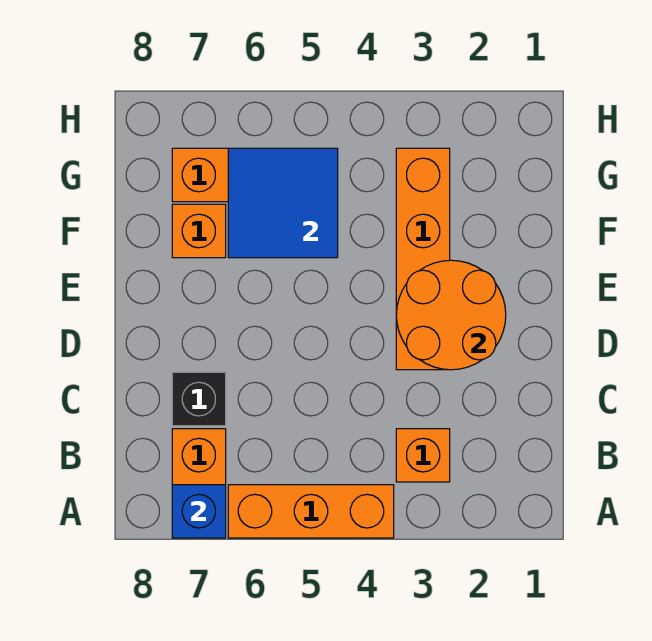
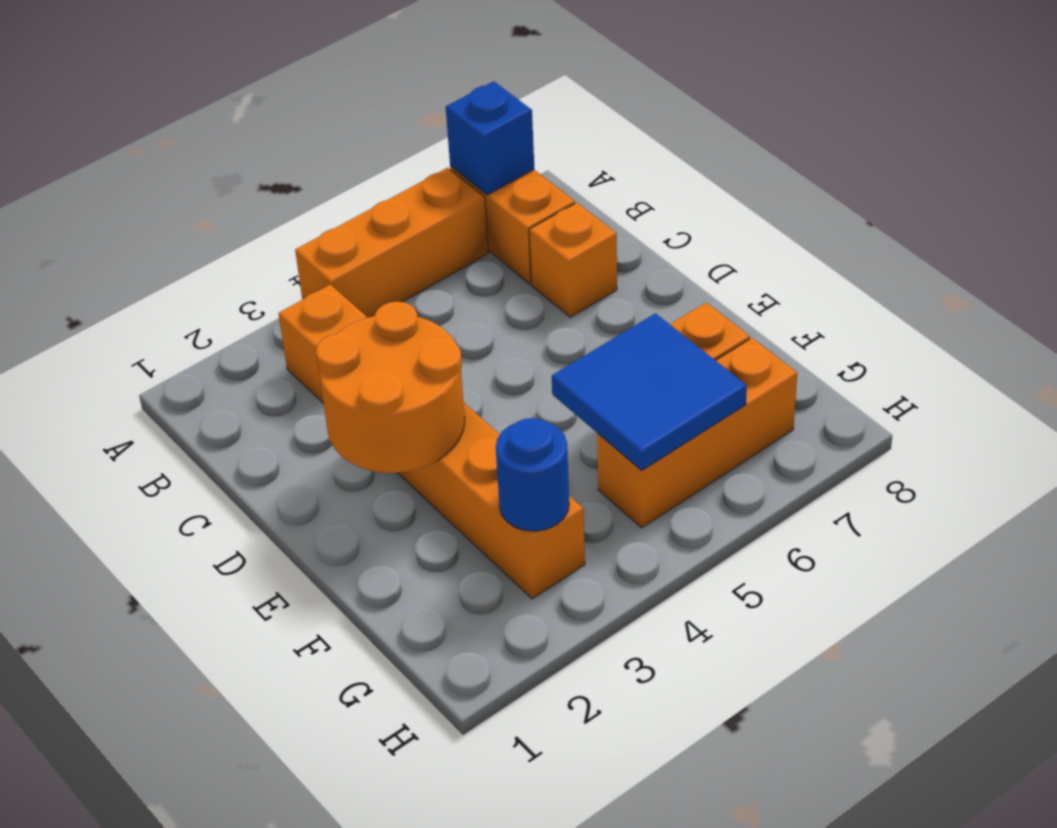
black brick C7 level 1 -> orange brick C7 level 1
none -> blue round brick G3 level 2

